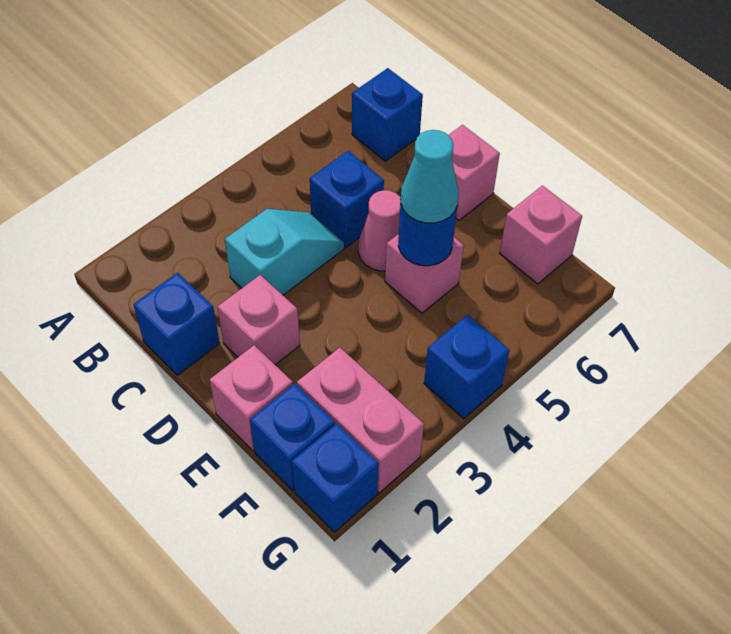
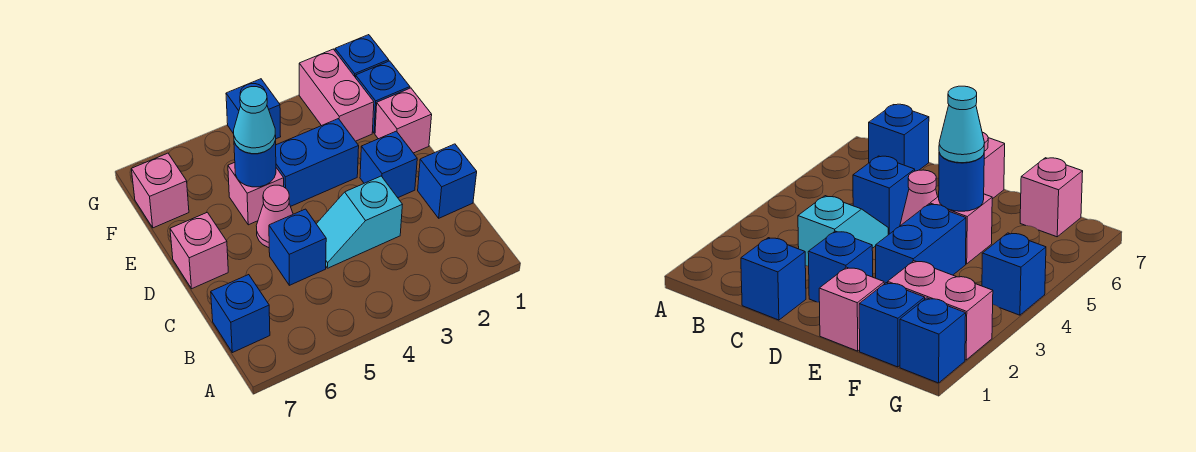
pink brick D2 level 1 -> blue brick D2 level 1
none -> blue brick E3:E4 level 1

